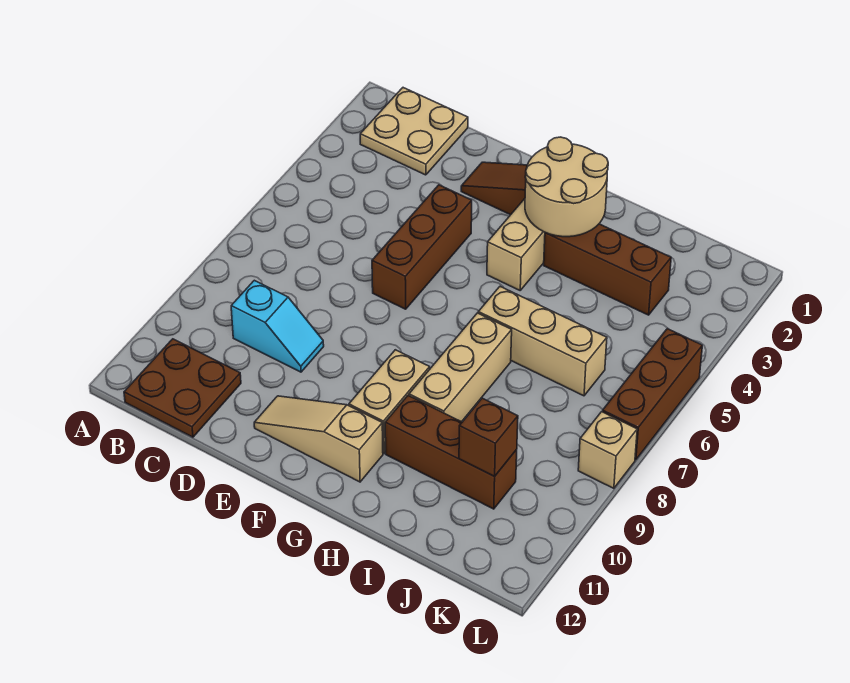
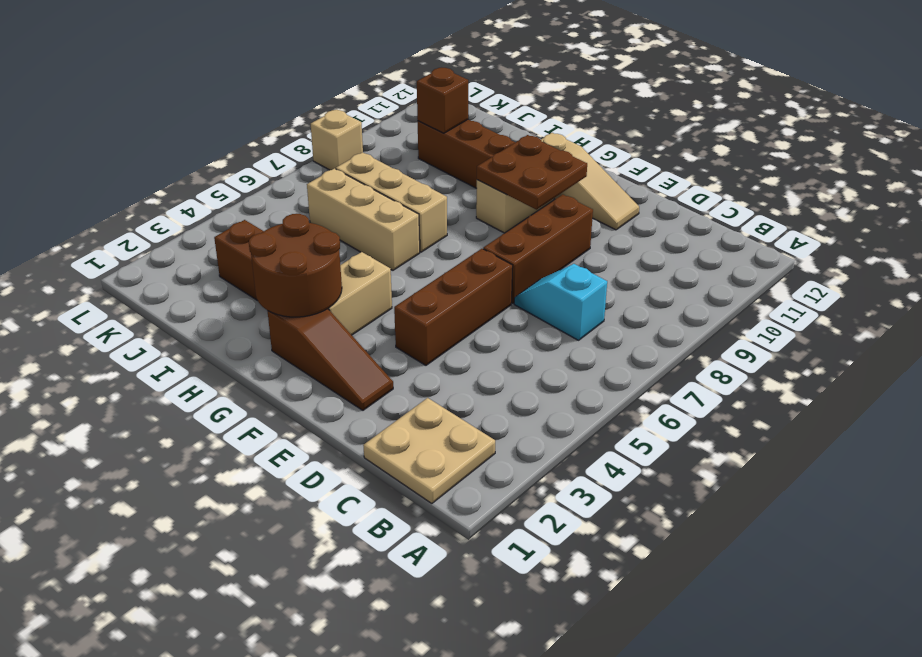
brown plate B11:C12 level 1 -> brown plate F9:G10 level 2
cyan slope C9:D9 level 1 top C -> cyan slope C7:D7 level 1 top C
tan round brick G2:H3 level 2 -> brown round brick G2:H3 level 2
tan brick H7:H9 level 1 -> tan brick H7:J7 level 1
brown brick L5:L7 level 1 -> brown brick E7:E9 level 1

